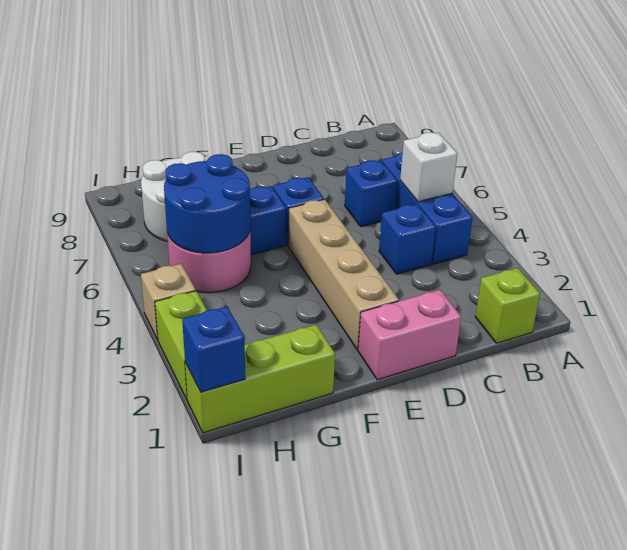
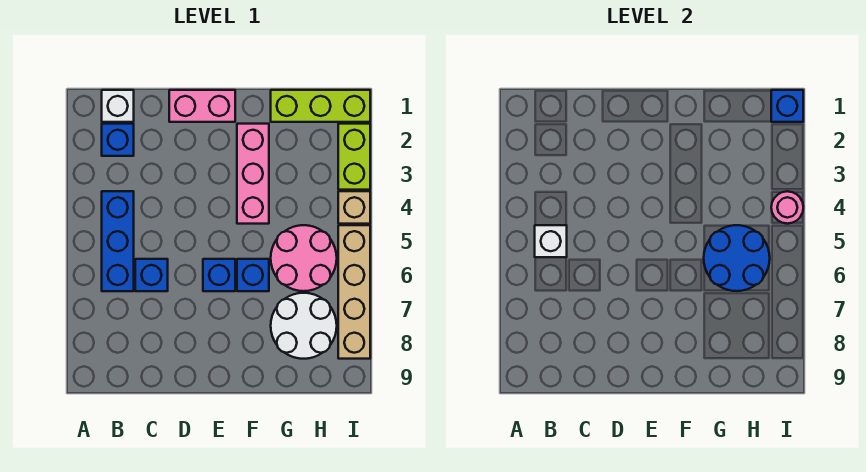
lime brick B1 level 1 -> white brick B1 level 1
blue brick C4 level 1 -> blue brick B2 level 1
tan brick E2:E5 level 1 -> tan brick I5:I8 level 1
none -> pink brick F2:F4 level 1
none -> pink round brick I4 level 2

